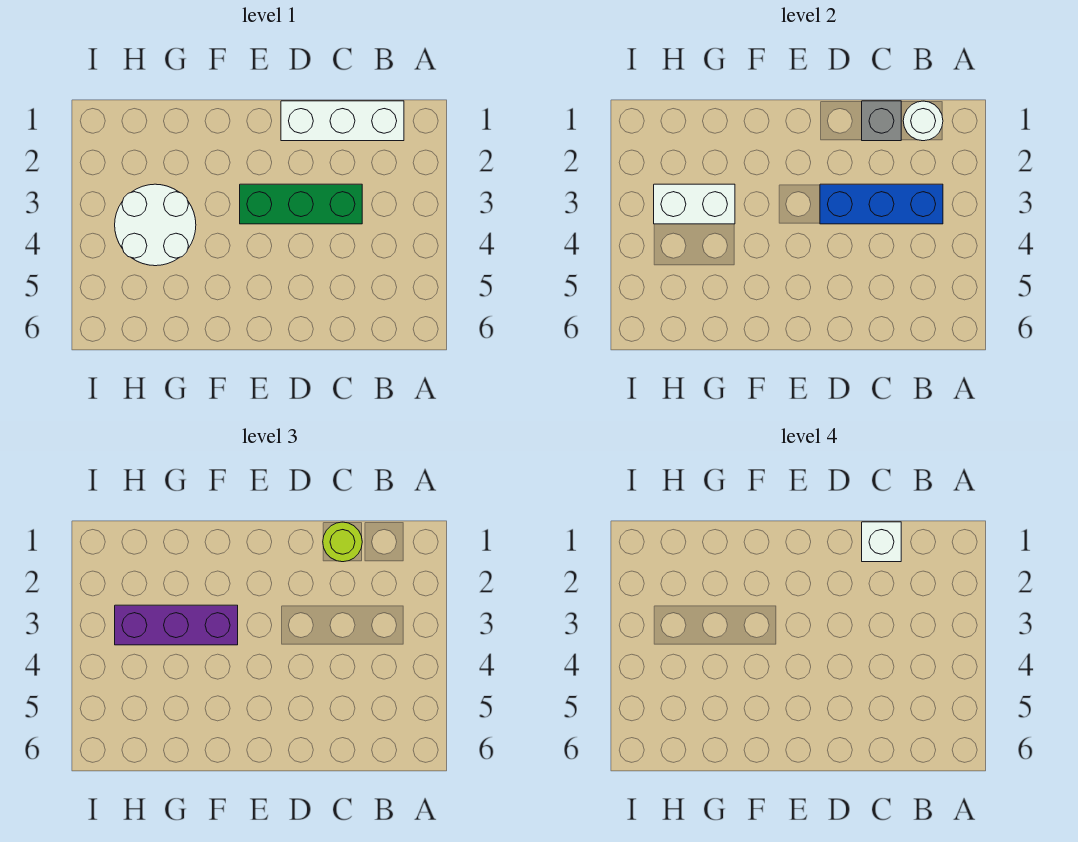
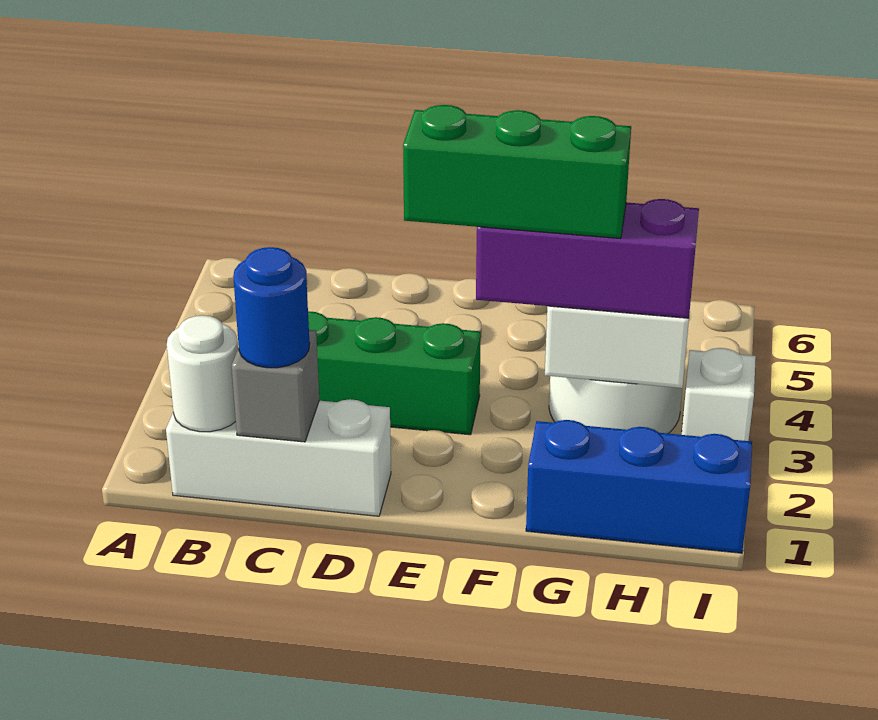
blue brick B3:D3 level 2 -> blue brick G1:I1 level 1
lime round brick C1 level 3 -> blue round brick C1 level 3
white brick C1 level 4 -> white brick I3 level 1
none -> green brick E3:G3 level 4

